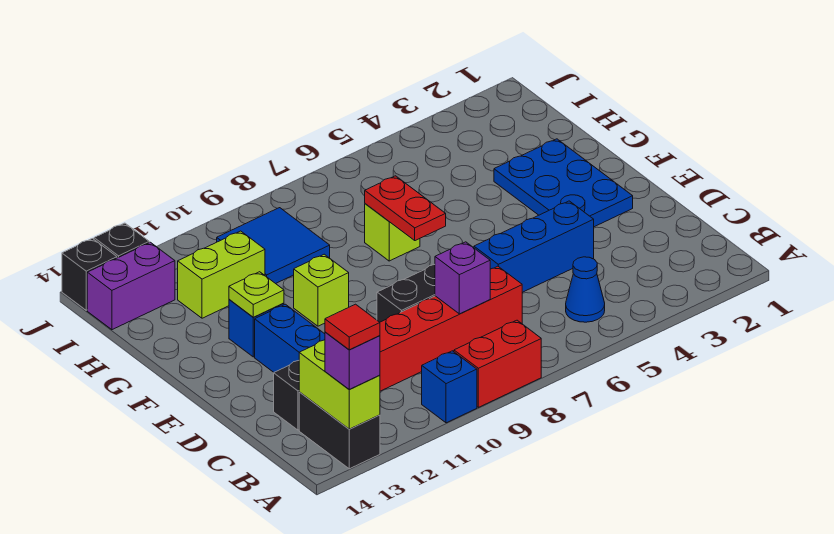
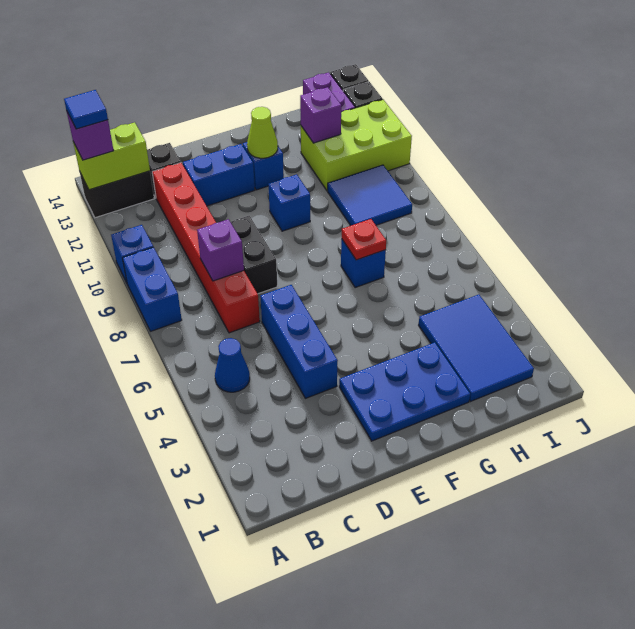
red brick A8:A9 level 1 -> blue brick A8:A9 level 1
red tile A13 level 4 -> blue tile A13 level 4
red plate F7:G7 level 2 -> red plate G7 level 2
lime brick F10 level 1 -> blue brick F10 level 1
lime plate F12 level 2 -> lime cone F12 level 2
lime brick G7 level 1 -> blue brick G7 level 1
none -> blue tile H2:I4 level 1
lime brick H11:H12 level 1 -> lime brick H11:J12 level 1
none -> purple brick H12 level 2

